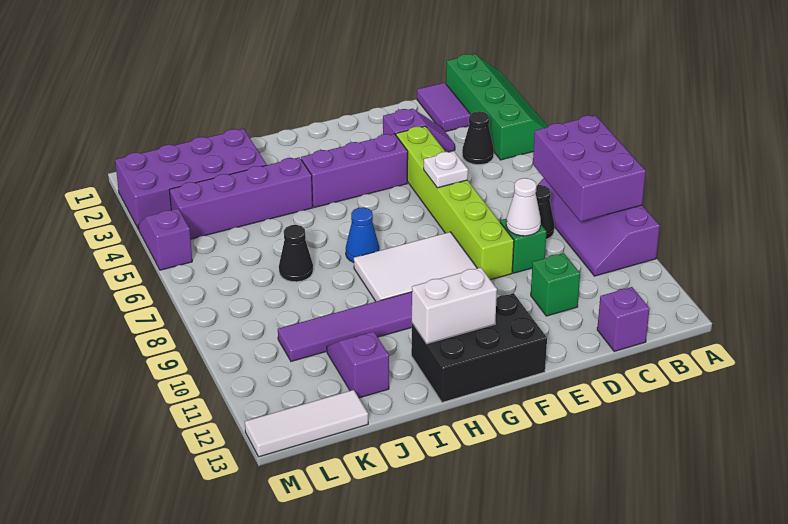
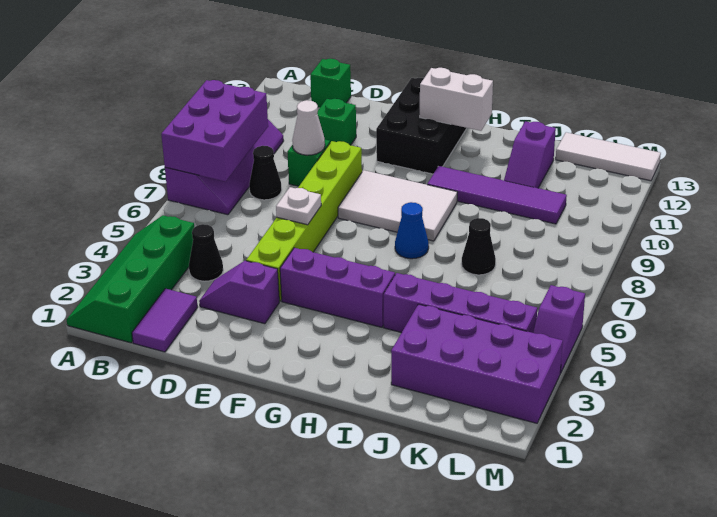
purple brick C13 level 1 -> green brick C13 level 1
black brick F12:H13 level 1 -> black brick F11:G13 level 1

